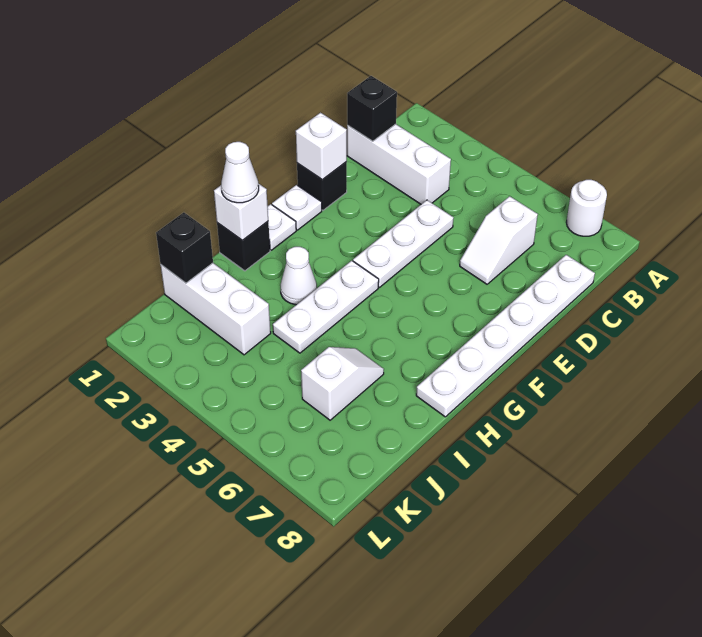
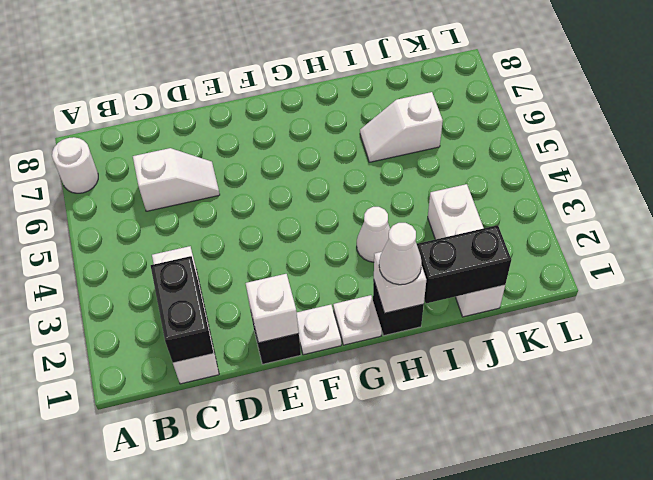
black brick C1 level 2 -> black brick C1:C2 level 2
white plate C8:H8 level 1 -> none
white plate D4:F4 level 1 -> none
white plate G4:I4 level 1 -> none
black brick J1 level 2 -> black brick I1:J1 level 2

